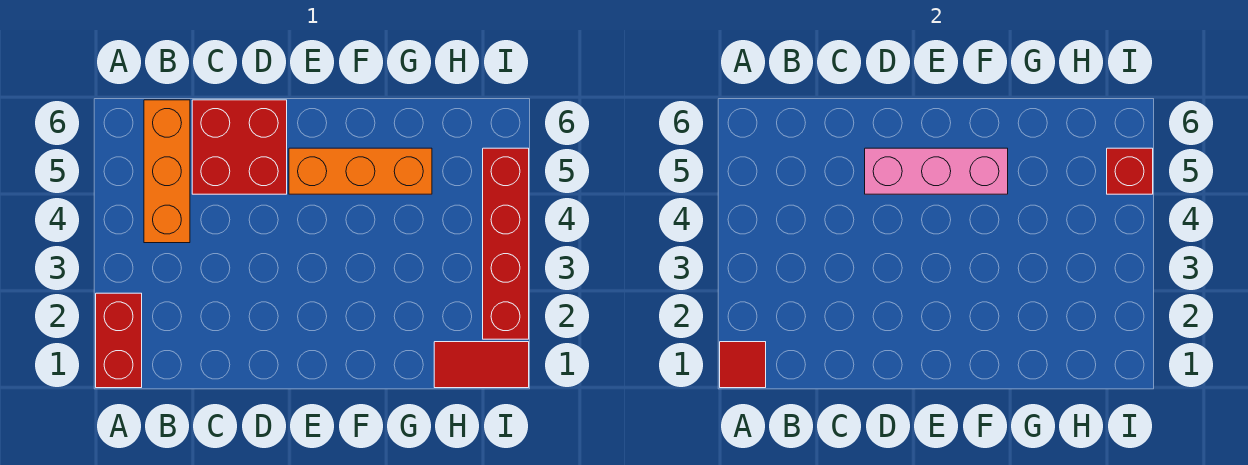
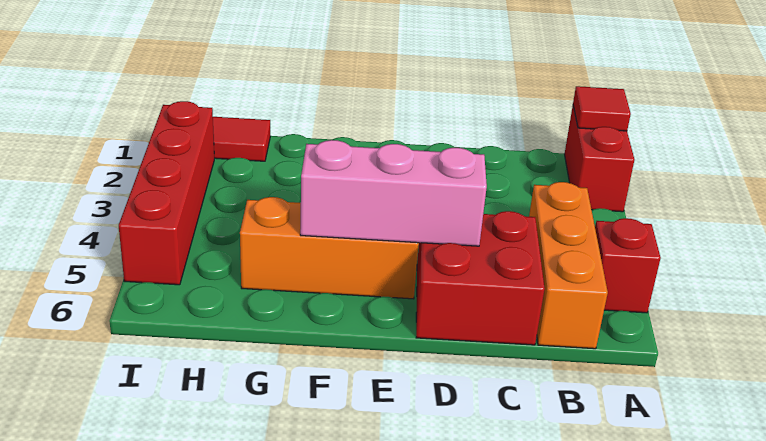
red brick I5 level 2 -> red brick A5 level 1

